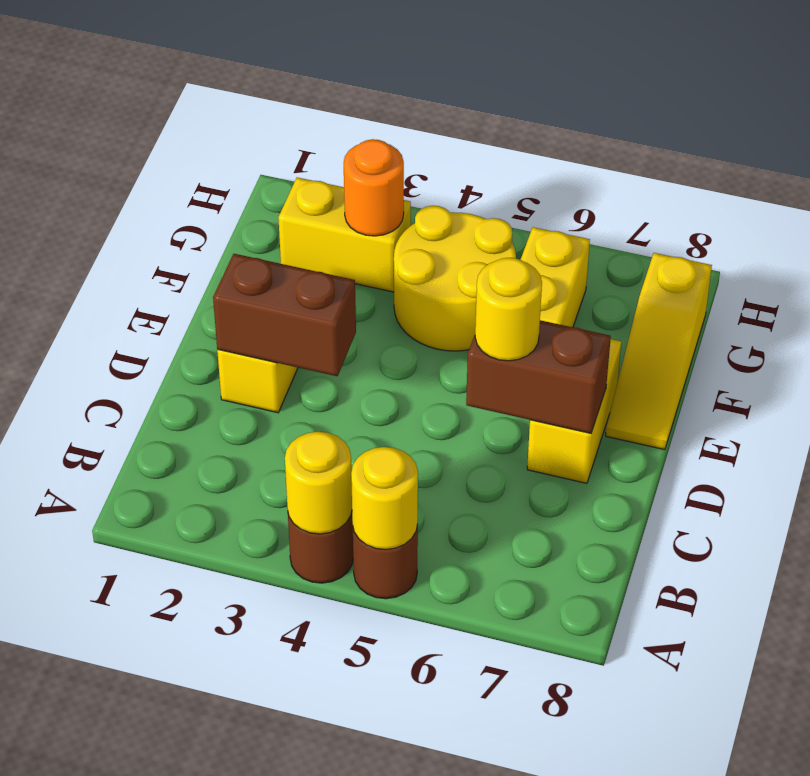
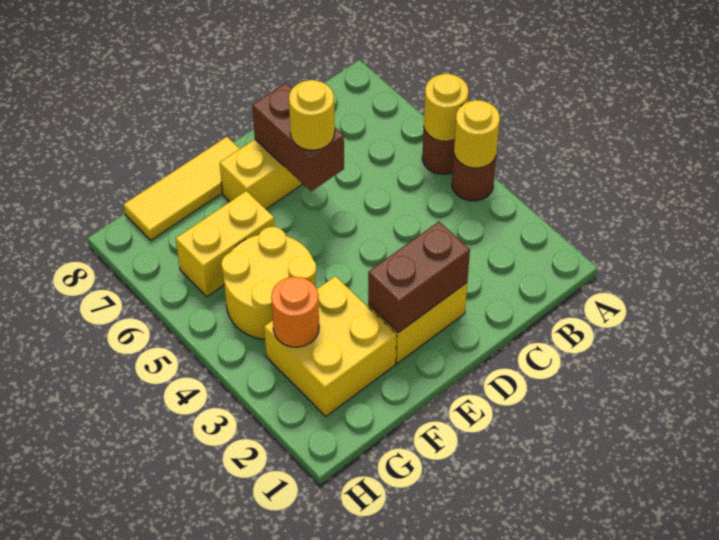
brown brick D2:D3 level 2 -> brown brick D2:E2 level 2
yellow slope E8:G8 level 1 top G -> yellow tile E8:G8 level 1
yellow brick G2:G3 level 1 -> yellow brick F2:G3 level 1

